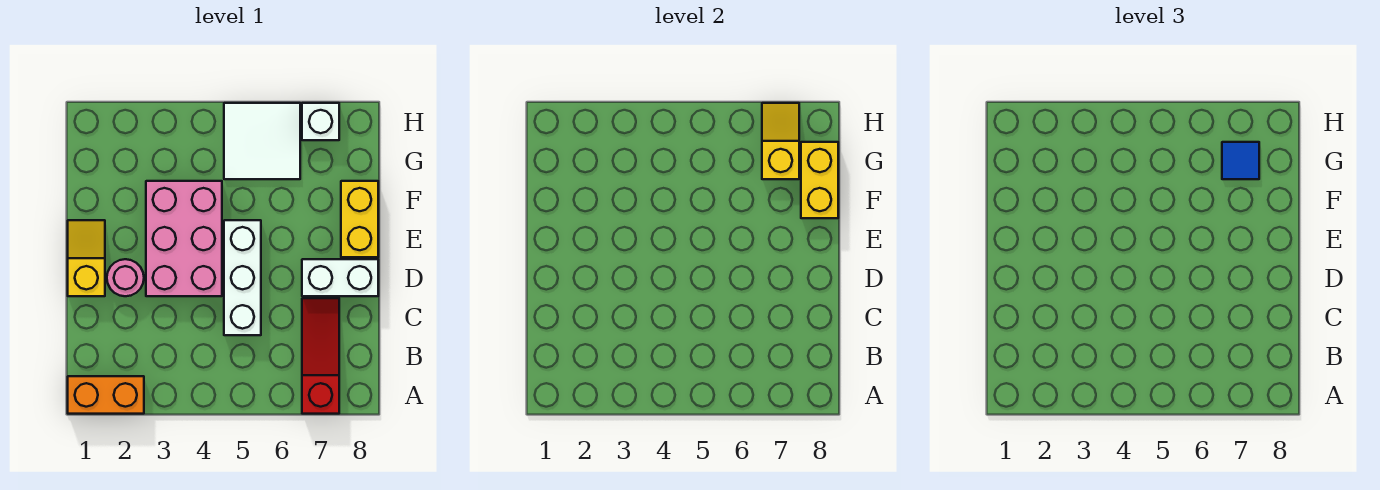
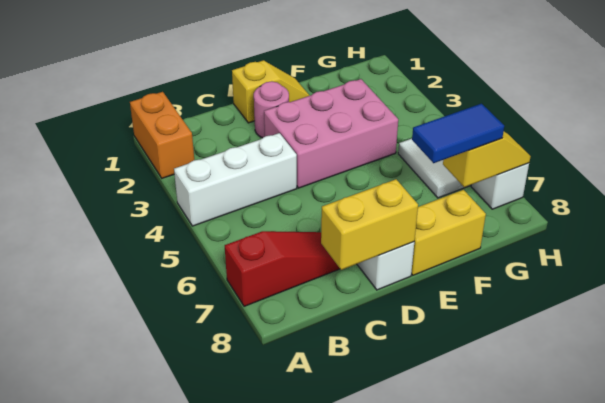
white brick C5:E5 level 1 -> white brick A4:C4 level 1
yellow brick F8:G8 level 2 -> yellow brick C8:D8 level 2
blue tile G7 level 3 -> blue tile F7:G7 level 3

